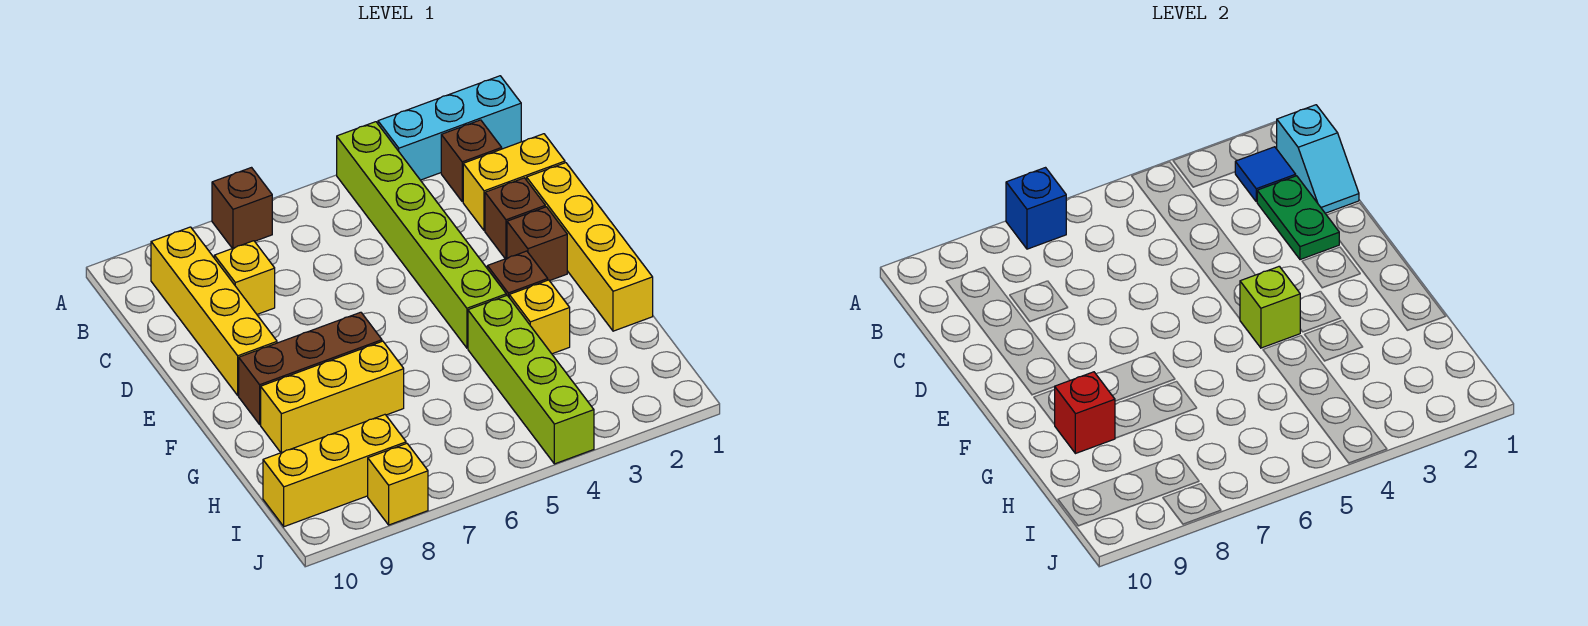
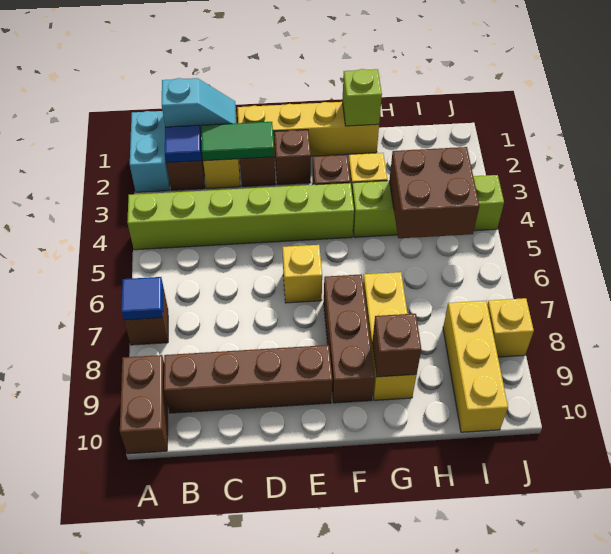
cyan brick A1:A3 level 1 -> cyan brick A1:A2 level 1
blue brick A7 level 2 -> blue tile A7 level 2
none -> brown brick A9:A10 level 1
yellow brick B9:E9 level 1 -> brown brick B9:E9 level 1
green plate C2:D2 level 2 -> green tile C2:D2 level 2
yellow brick C8 level 1 -> yellow brick E6 level 1
lime brick F4 level 2 -> lime brick G1 level 2
red brick G9 level 2 -> brown brick G9 level 2
none -> brown brick H4:I5 level 2

